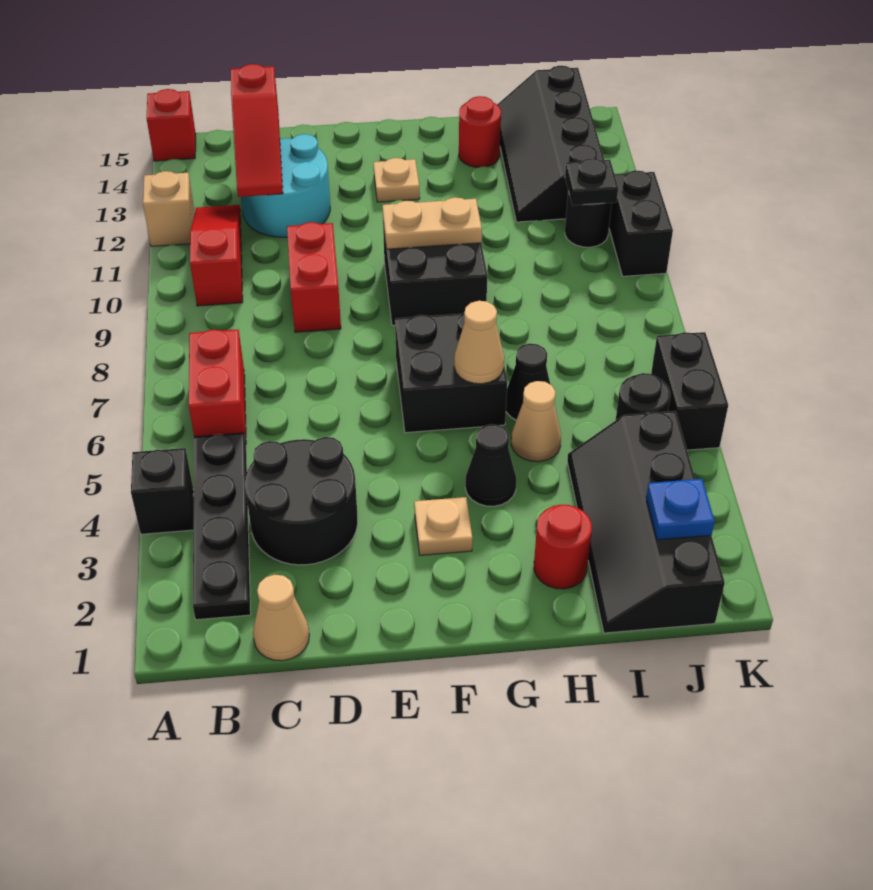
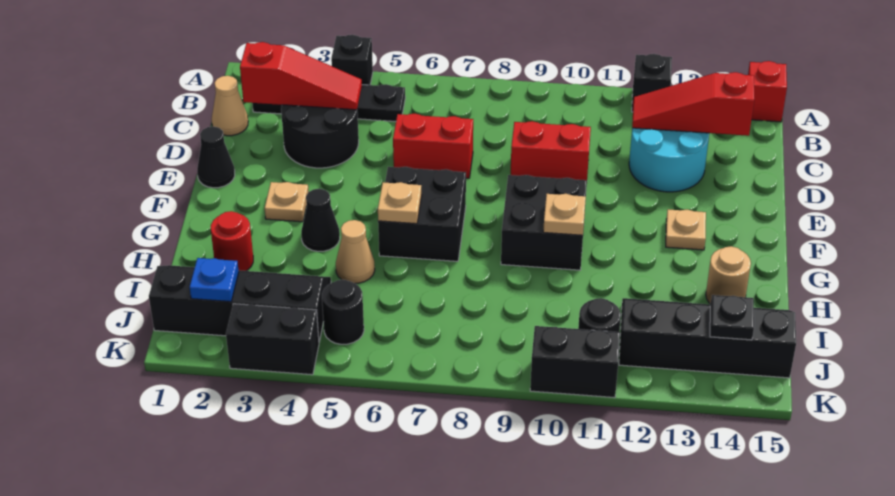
tan brick A12 level 1 -> black brick A12 level 1
red brick B6:B7 level 1 -> red brick D6:D7 level 1
red slope B10:B12 level 1 top 10 -> red slope C2:C4 level 2 top 2
tan plate F10:G10 level 2 -> tan plate G10 level 2
tan cone G6 level 2 -> tan plate G6 level 2
black cone H6 level 1 -> black cone E1 level 1
red round brick H14 level 1 -> tan round brick H14 level 1
black plate J11 level 2 -> black plate J14 level 2
black brick K5:K6 level 1 -> black brick K3:K4 level 1

